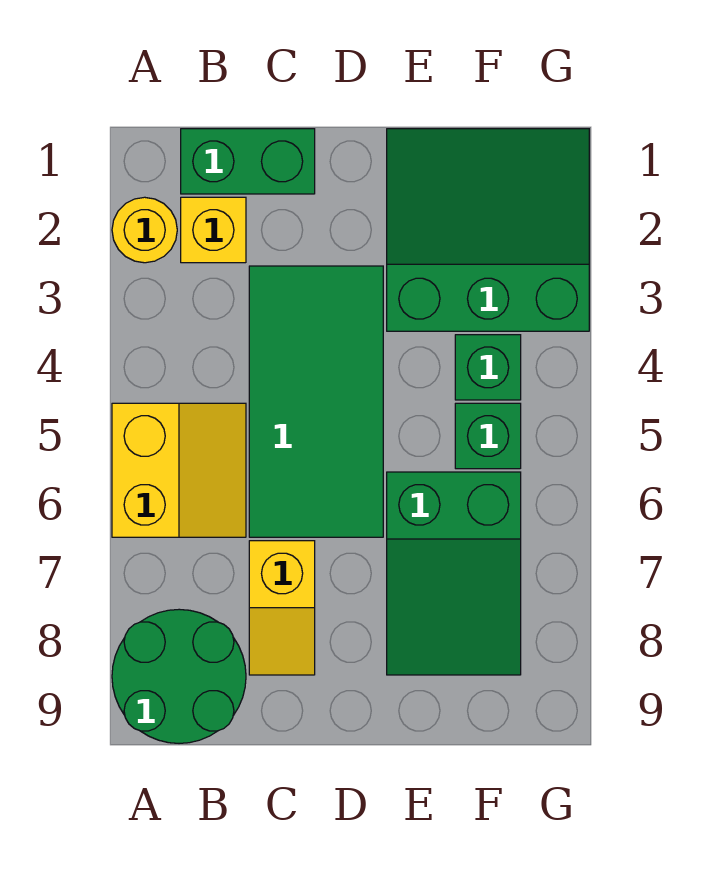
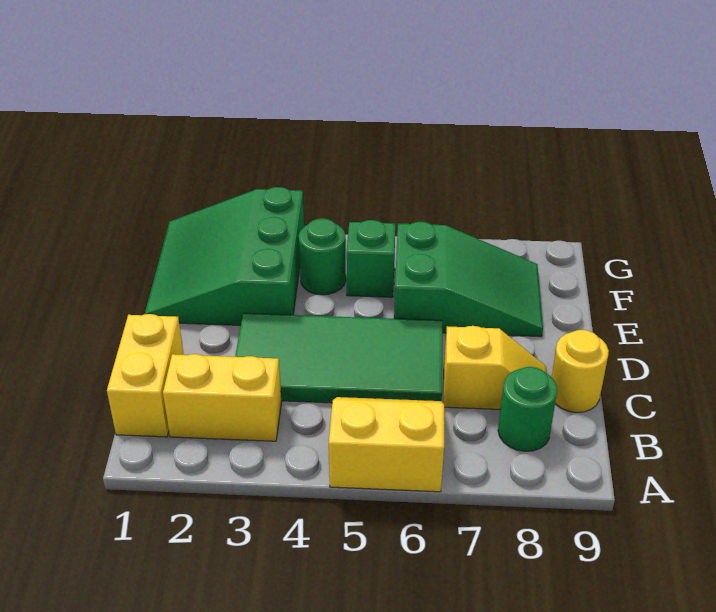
yellow round brick A2 level 1 -> yellow round brick C9 level 1
green round brick A8:B9 level 1 -> green round brick B8 level 1
green brick B1:C1 level 1 -> yellow brick B1:C1 level 1
yellow brick B2 level 1 -> yellow brick B2:B3 level 1
green brick F4 level 1 -> green round brick F4 level 1

